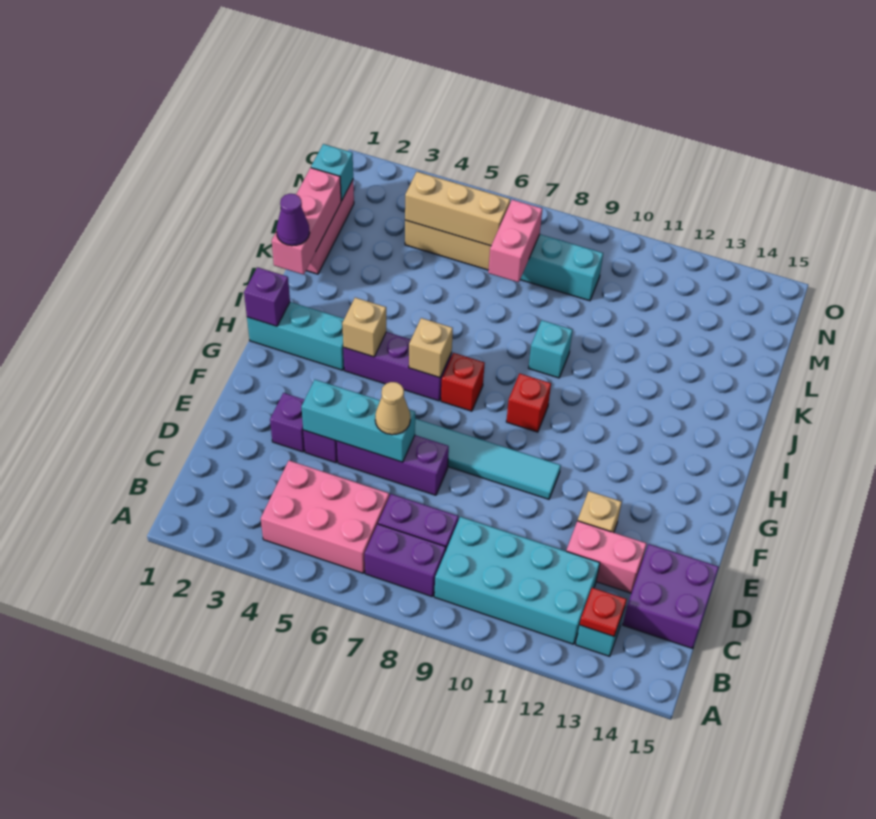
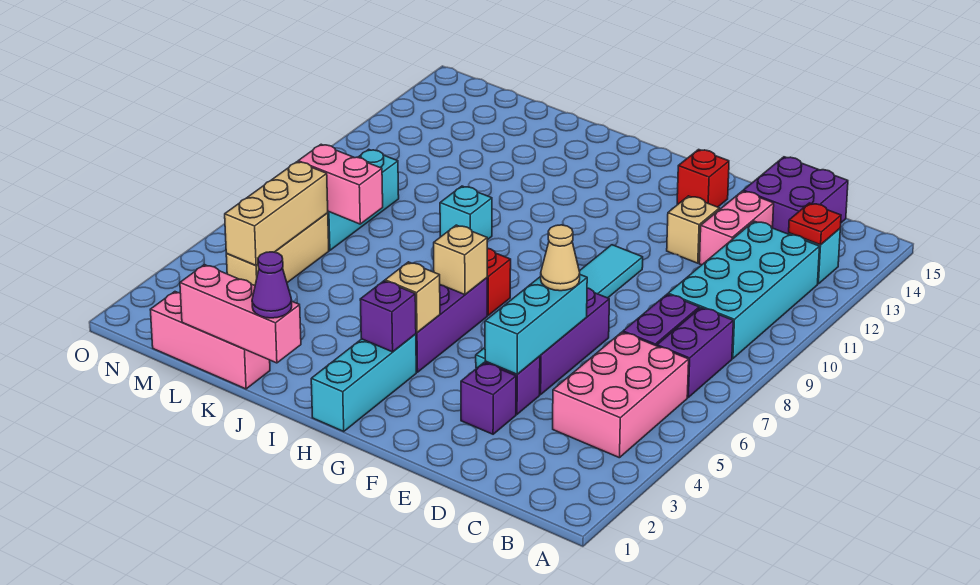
purple brick H1 level 2 -> purple brick H3 level 2
red brick H9 level 1 -> red brick F14 level 1
cyan brick M1 level 2 -> none

